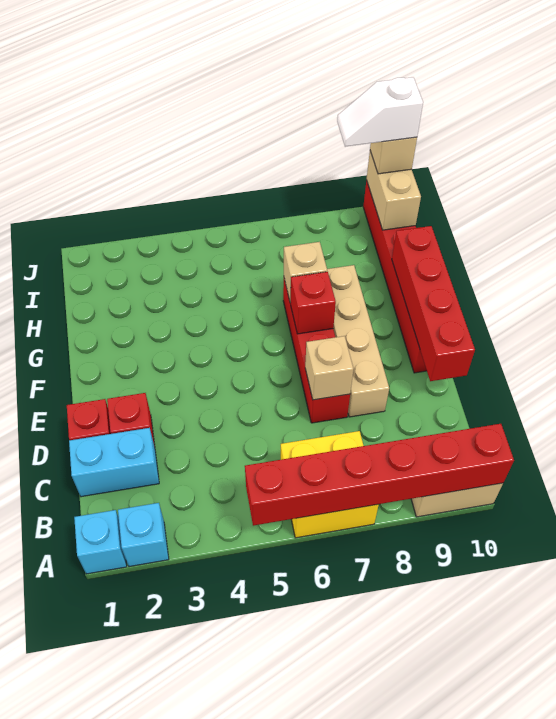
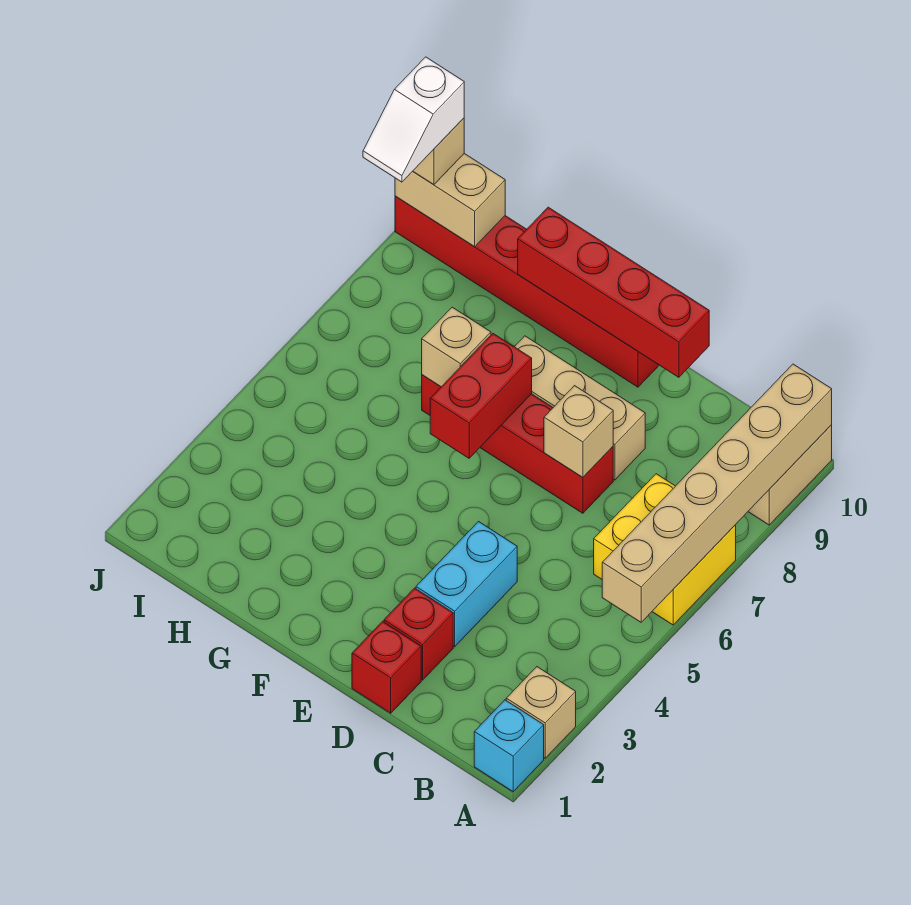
cyan brick A2 level 1 -> tan brick A2 level 1
red brick A5:A10 level 2 -> tan brick A5:A10 level 2
cyan brick C1:C2 level 1 -> cyan brick D3:D4 level 1
tan brick D8:G8 level 1 -> tan brick D8:F8 level 1
red brick F7 level 2 -> red brick F6:F7 level 2

